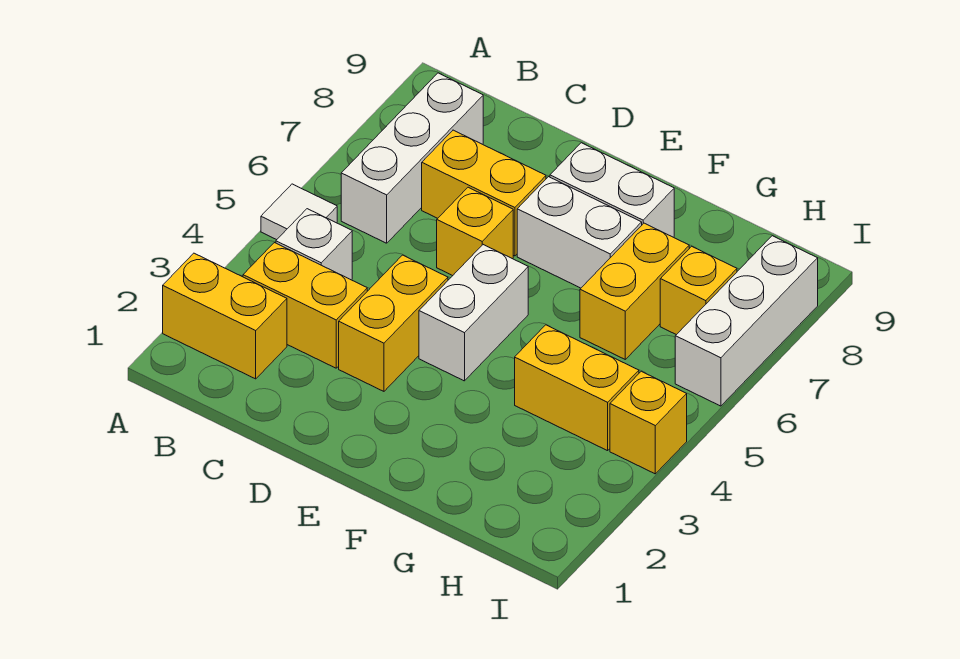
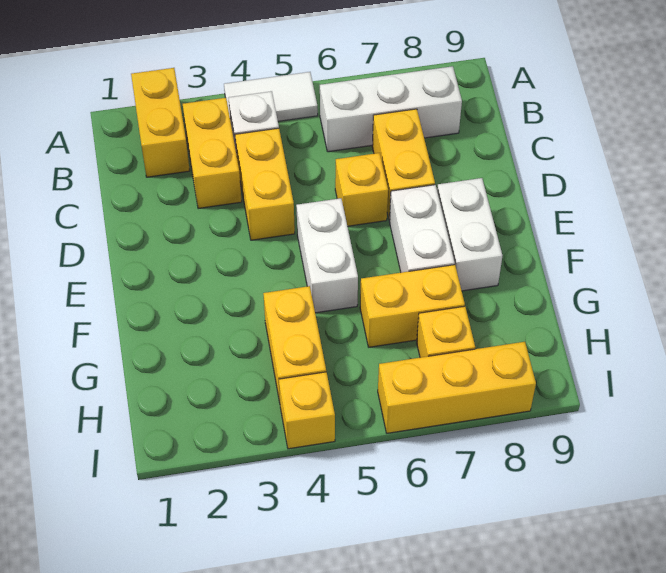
white tile A5 level 1 -> white tile A4:A5 level 1
yellow brick D3:D4 level 1 -> yellow brick C4:D4 level 1
white brick E4:E5 level 1 -> white brick E5:F5 level 1
white brick I6:I8 level 1 -> yellow brick I6:I8 level 1

